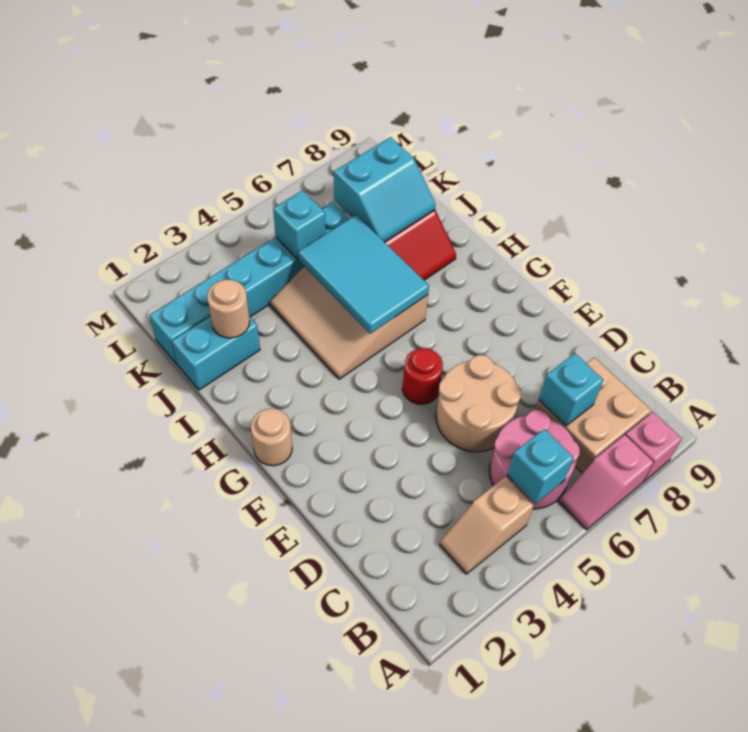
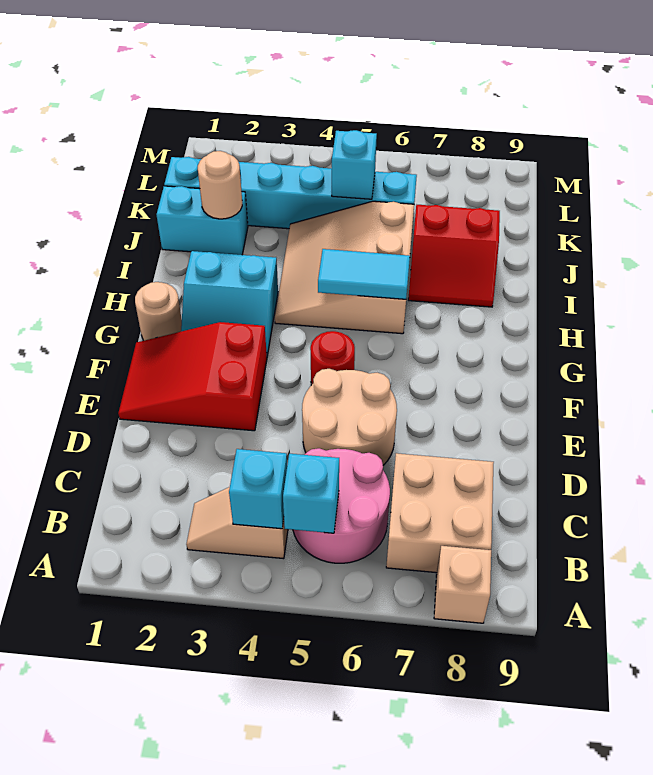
pink slope A6:A7 level 1 top 7 -> none
pink brick A8 level 1 -> tan brick A8 level 1
cyan brick C7 level 2 -> cyan brick B4 level 2
none -> red slope E1:F3 level 1 top 3
cyan tile H5:J6 level 2 -> cyan tile H5:H6 level 2
cyan slope J7:K8 level 2 top K -> cyan slope G2:H3 level 1 top H

